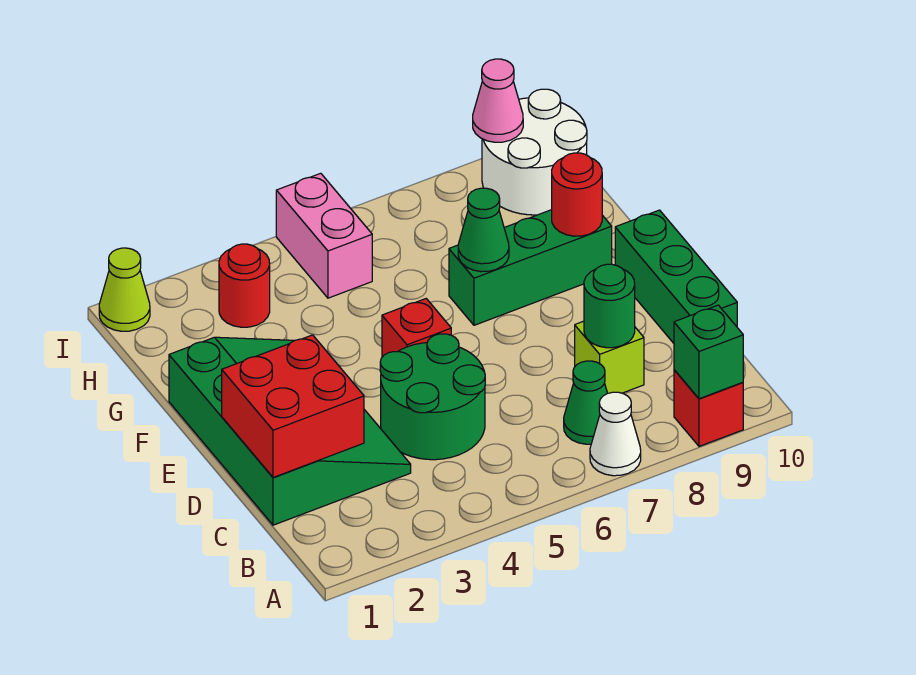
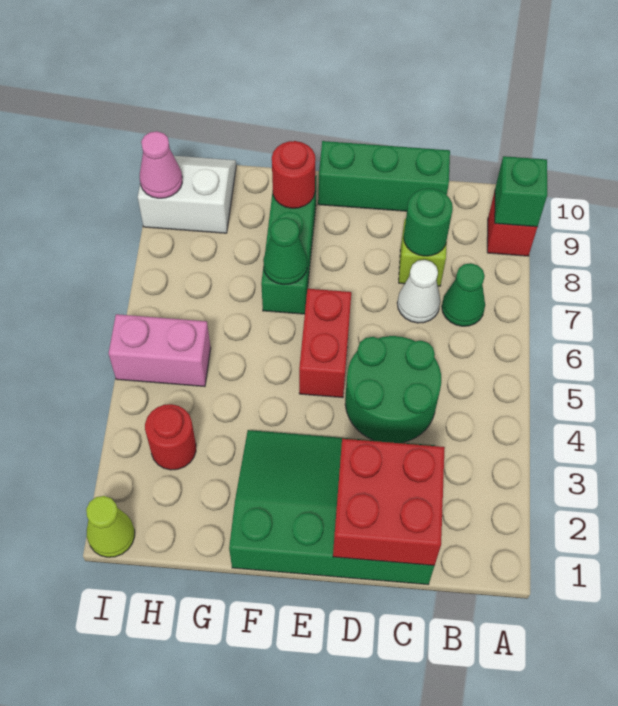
white cone A7 level 1 -> white cone C7 level 1
red brick E5 level 1 -> red brick E5:E6 level 1
white round brick H9:I10 level 1 -> white slope H9:I10 level 1 top 9

